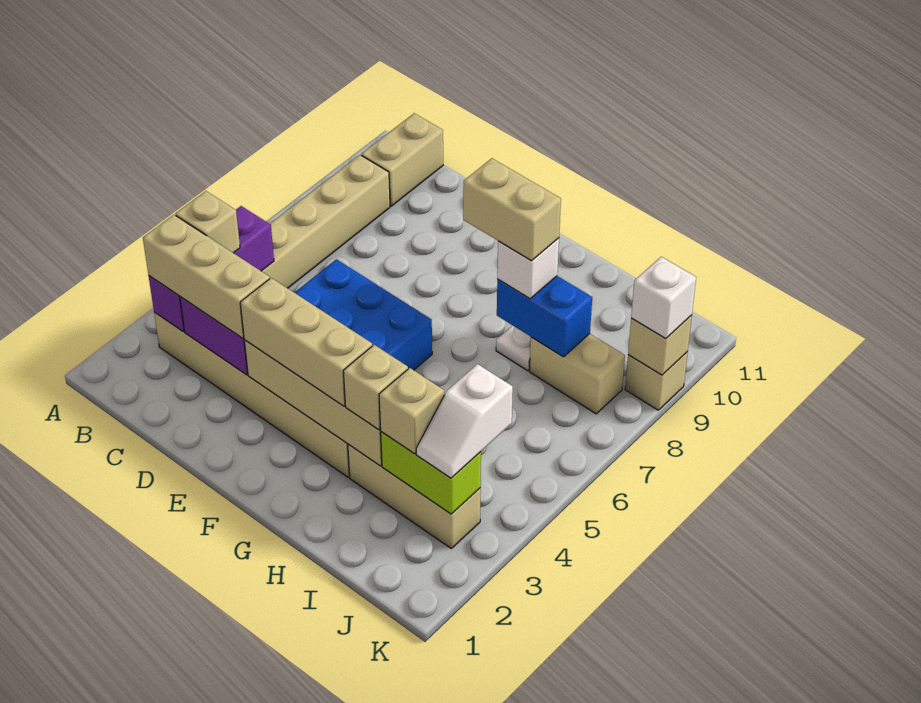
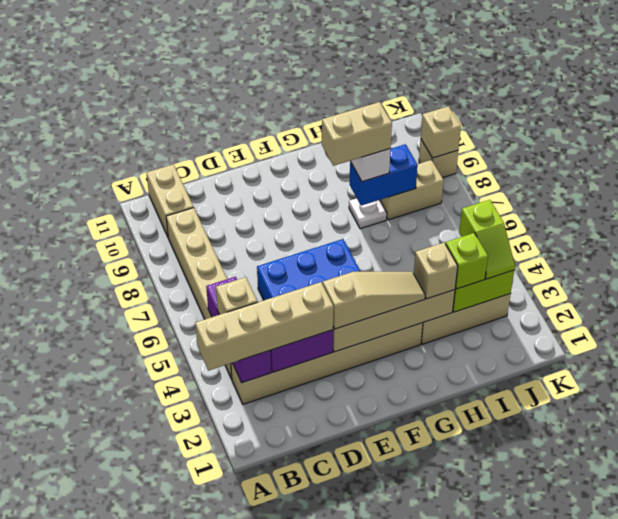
tan brick B3:D3 level 3 -> tan brick A3:D3 level 3
tan brick E3:G3 level 3 -> tan slope E3:G3 level 3 top E
tan brick I3 level 3 -> lime brick I3 level 3
white slope J3:J4 level 3 top 4 -> lime slope J3:J4 level 3 top 4
white brick K9 level 3 -> none

